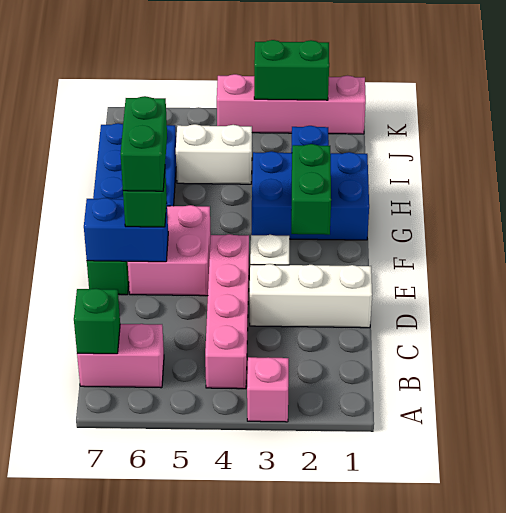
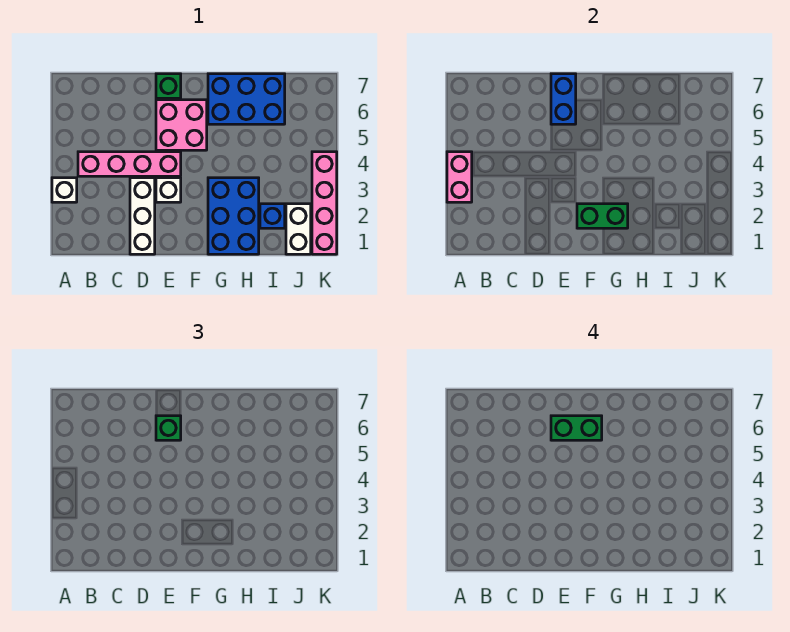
pink brick A3 level 1 -> white brick A3 level 1
pink brick B6:B7 level 1 -> pink brick A3:A4 level 2
green brick B7 level 2 -> none
white brick I4:I5 level 1 -> white brick J1:J2 level 1
green brick K2:K3 level 2 -> none

